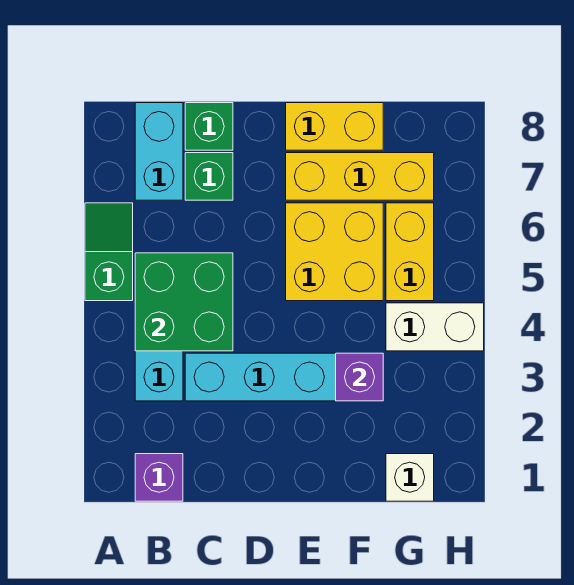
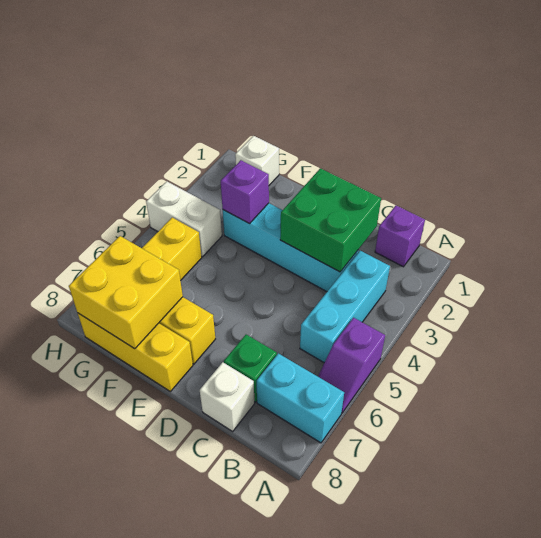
green slope A5:A6 level 1 top 5 -> purple slope A5:A6 level 1 top 5
green brick B4:C5 level 2 -> green brick C2:D3 level 2
cyan brick B7:B8 level 1 -> cyan brick A7:B7 level 1
green brick C8 level 1 -> white brick C8 level 1
yellow brick E5:F6 level 1 -> yellow brick F7:G8 level 2
yellow brick E8:F8 level 1 -> yellow brick E8:G8 level 1

